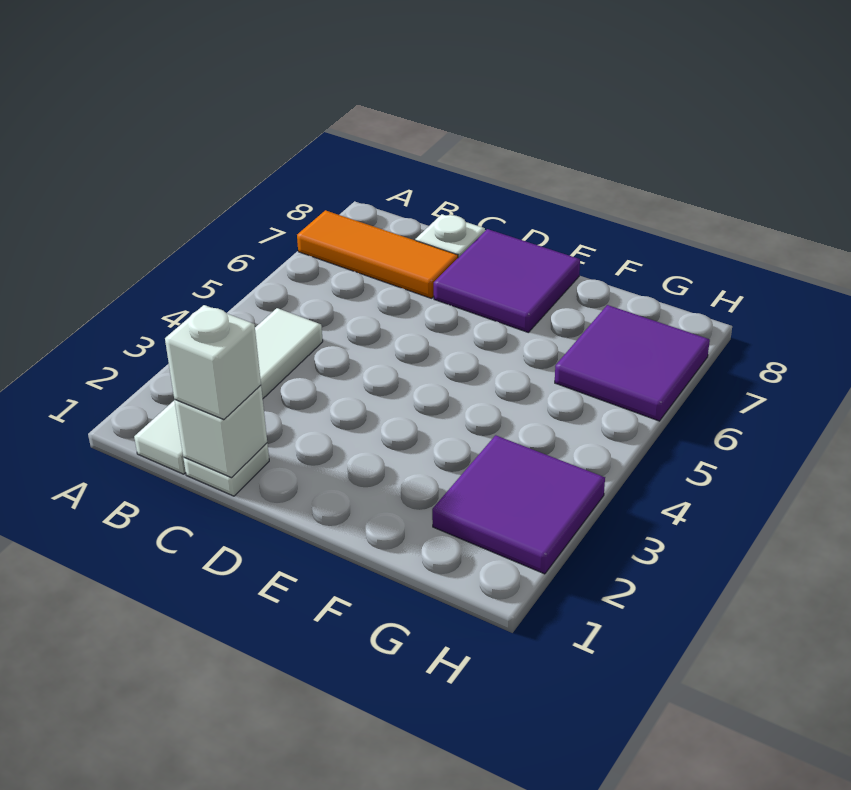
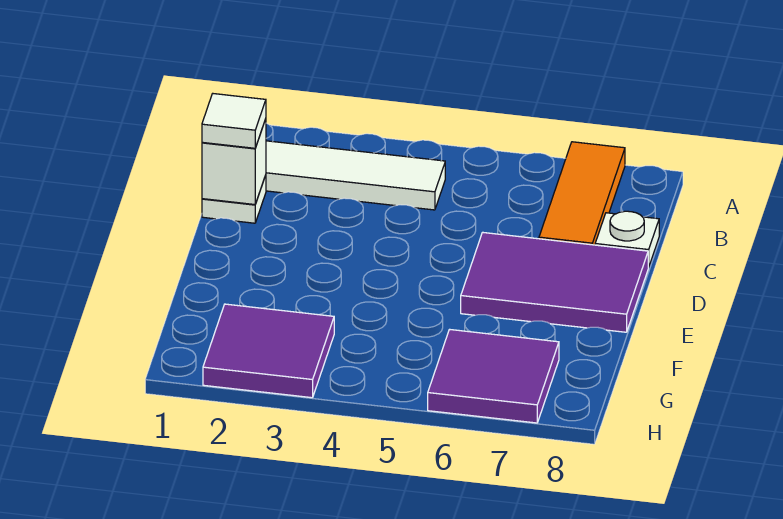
white brick C1 level 3 -> white tile C1 level 3
purple tile D7:E8 level 1 -> purple tile D6:E8 level 1

